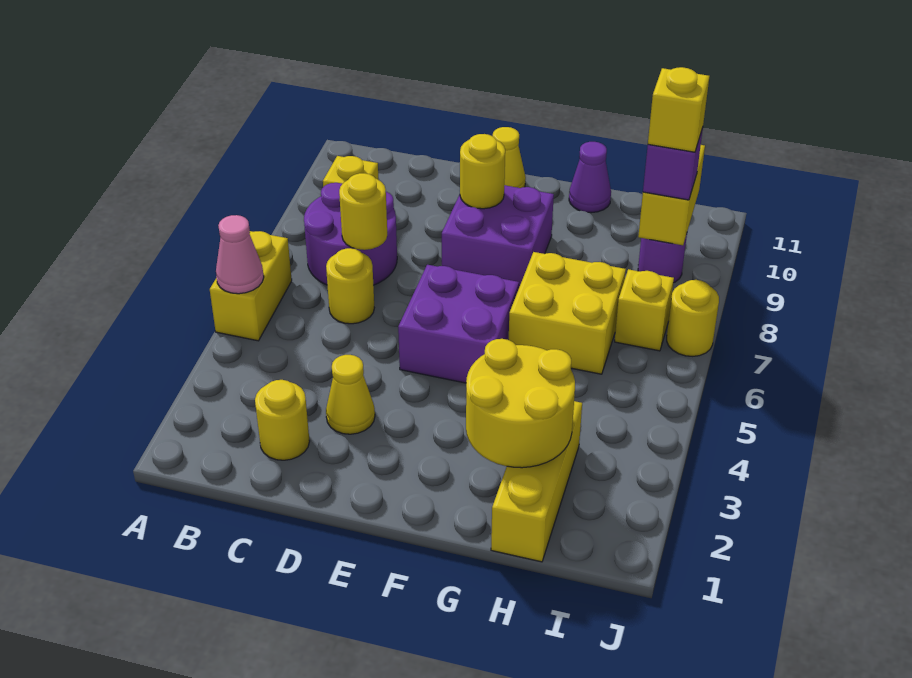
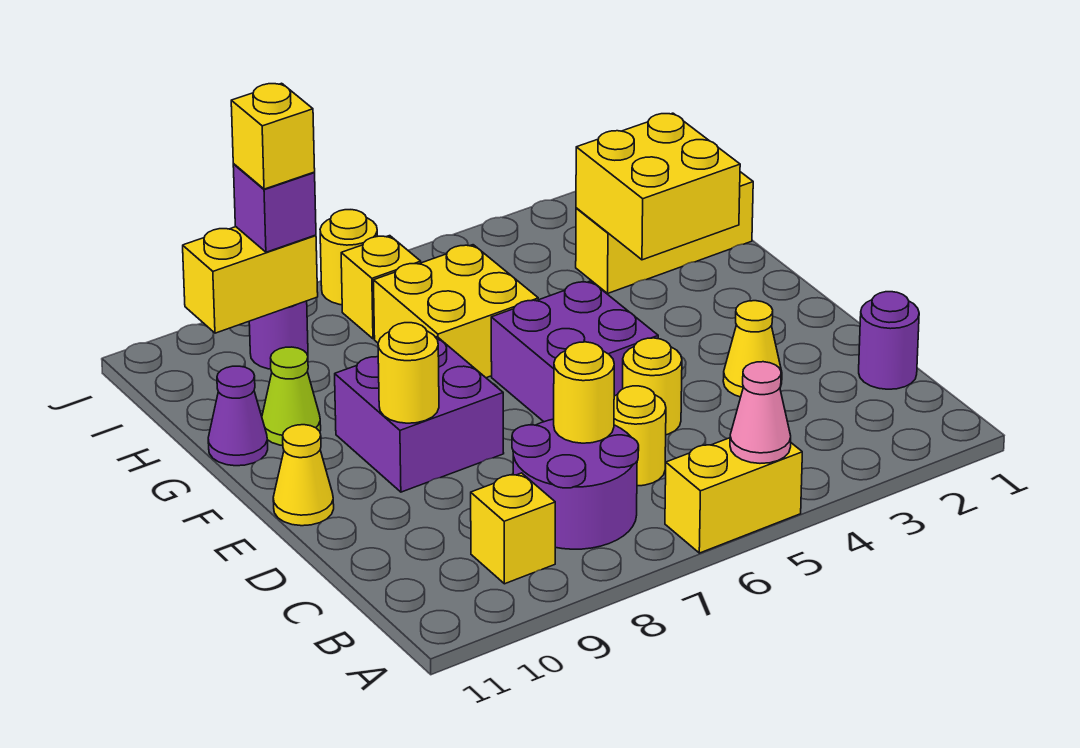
none -> purple round brick C1 level 1
yellow round brick C2 level 1 -> yellow round brick D5 level 1
yellow round brick G2:H3 level 2 -> yellow brick G2:H3 level 2
none -> lime cone G10 level 1

